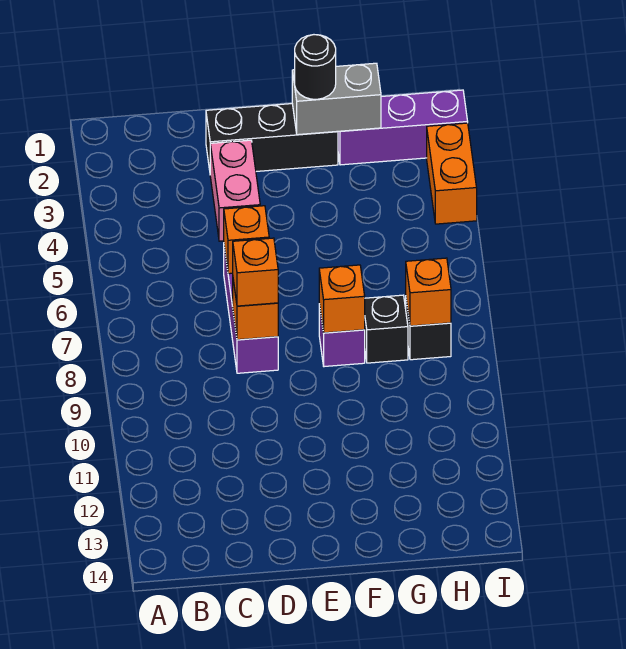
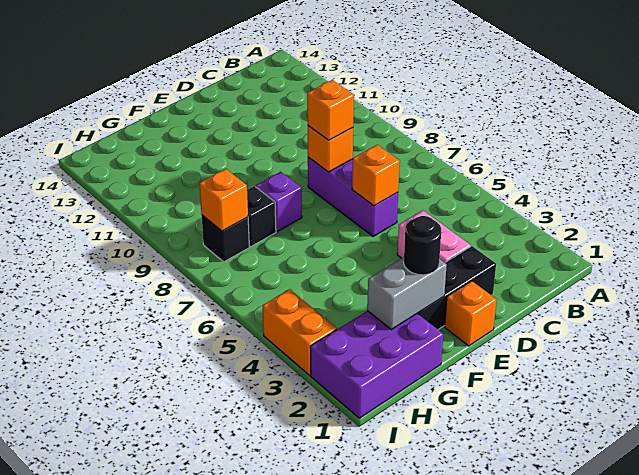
orange brick F8 level 2 -> orange brick E1 level 1
purple brick G2:I2 level 1 -> purple brick G1:I2 level 1

